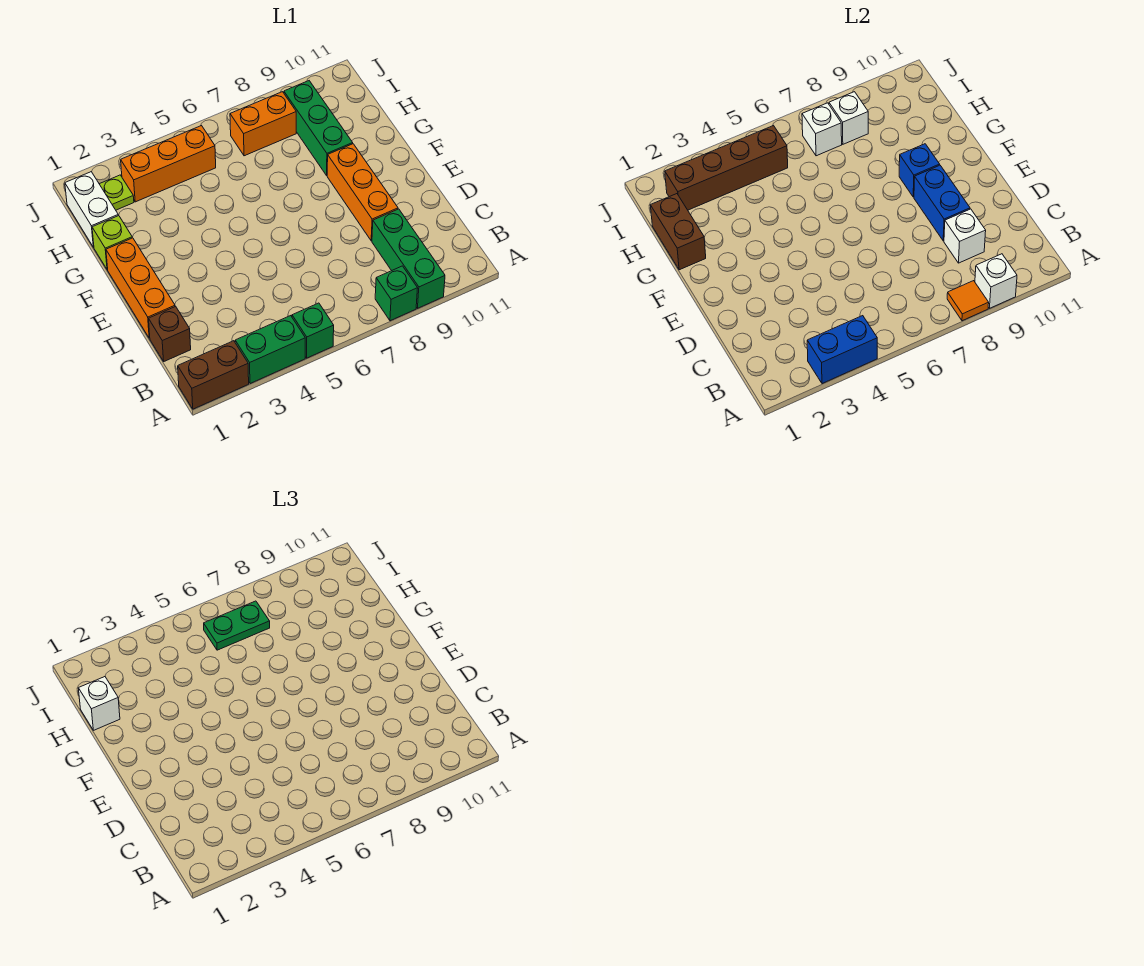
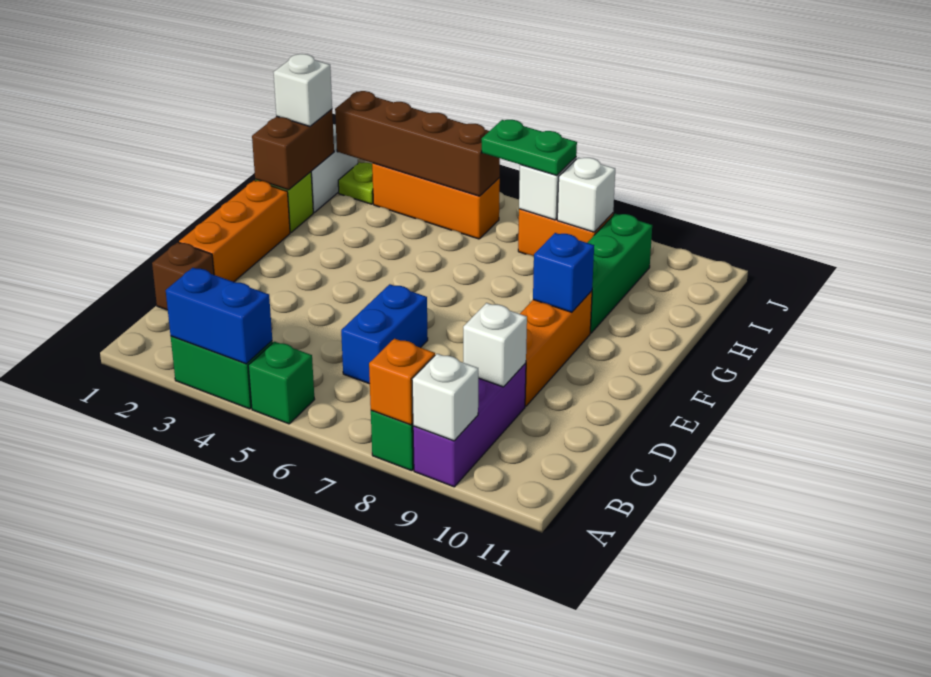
brown brick A1:A2 level 1 -> none
orange tile A8 level 2 -> orange brick A8 level 2
green brick A9:C9 level 1 -> purple brick A9:C9 level 1
blue brick D9:E9 level 2 -> blue brick C6:D6 level 1

